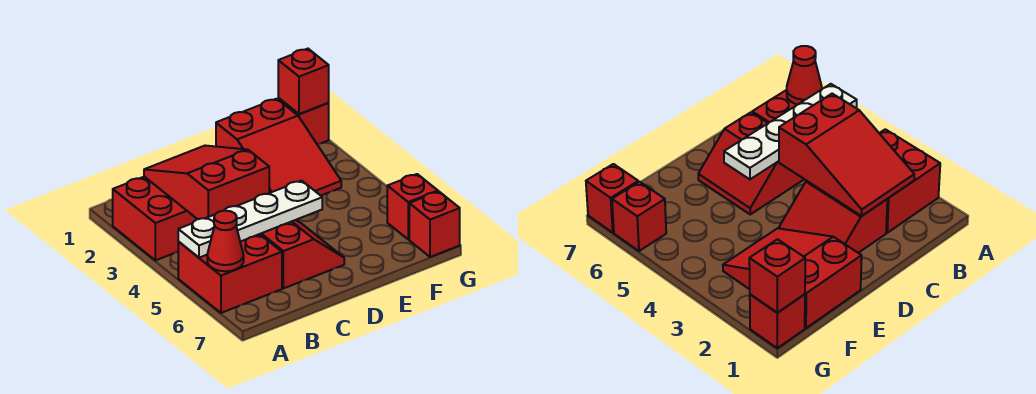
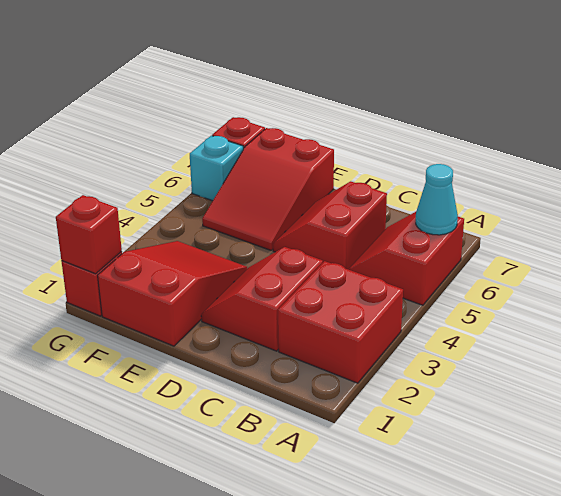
red brick A5:B6 level 1 -> red slope A5:B6 level 1 top A
white plate A5:D5 level 2 -> none
red cone A6 level 2 -> cyan cone A6 level 2
red slope B2:C4 level 2 top 4 -> red slope E5:F7 level 1 top 7
red brick G6 level 1 -> cyan brick G6 level 1

